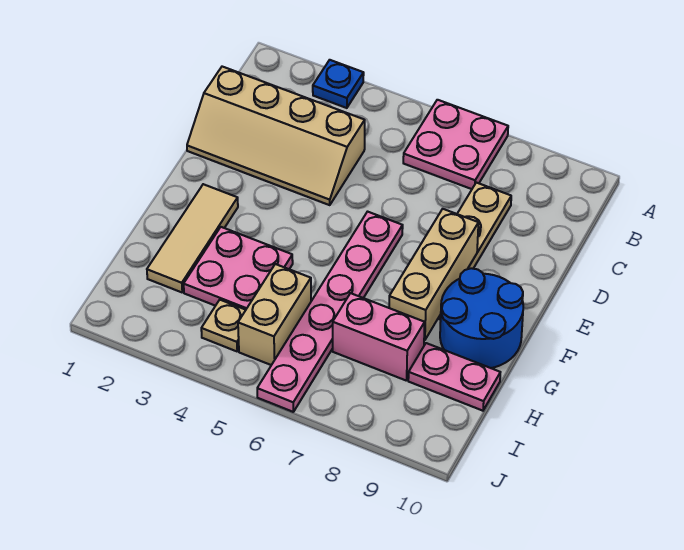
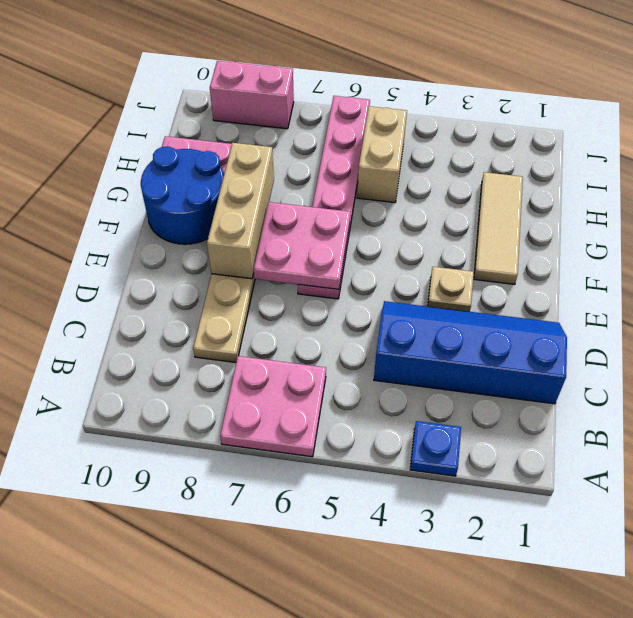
tan slope C1:D4 level 1 top C -> blue slope C1:D4 level 1 top C
pink plate G3:H4 level 1 -> pink plate E6:F7 level 2
pink brick H7:H8 level 1 -> pink brick J8:J9 level 1
tan plate I4 level 1 -> tan plate E3 level 1

